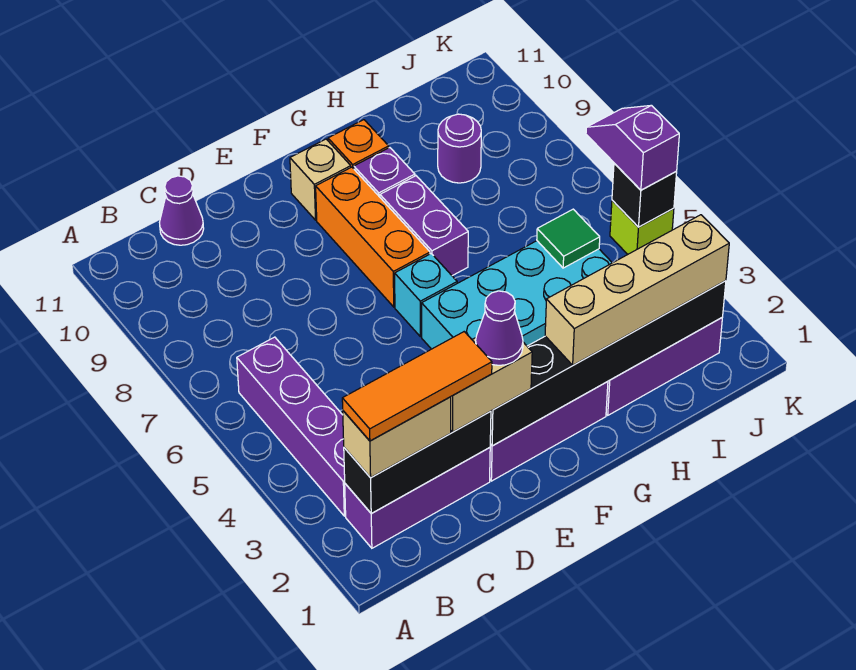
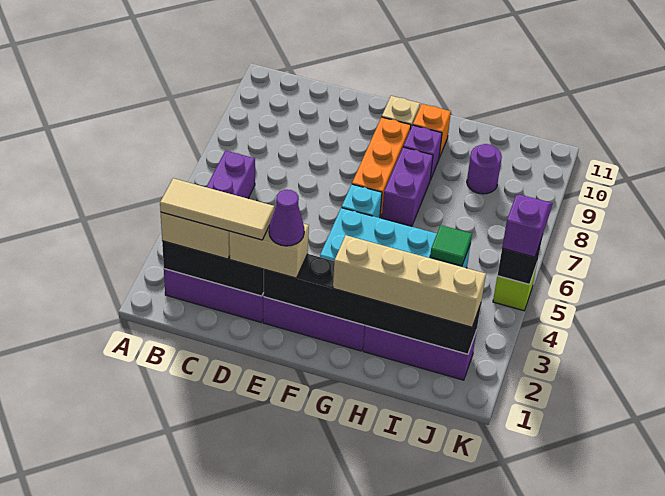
orange tile B2:D2 level 4 -> tan tile B2:D2 level 4
purple cone C11 level 1 -> none

